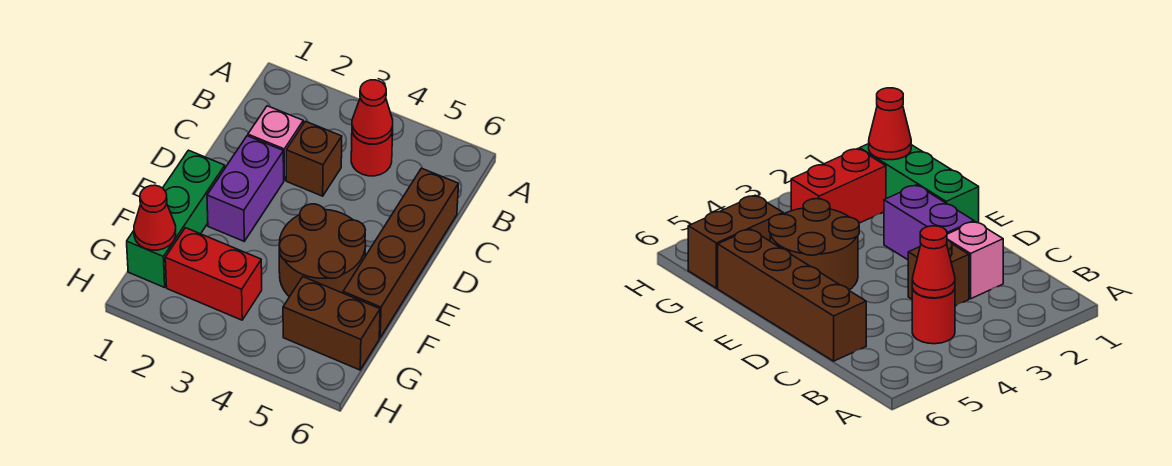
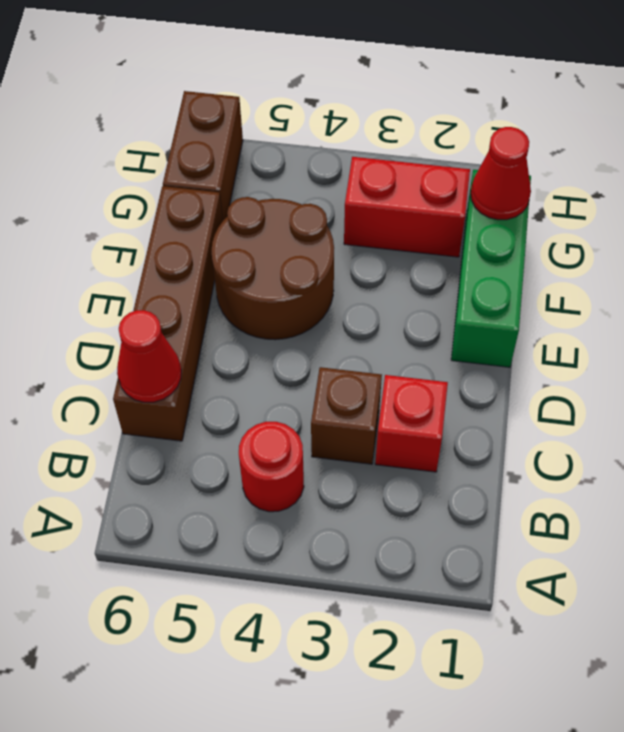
red cone B4 level 2 -> red cone C6 level 2
pink brick C2 level 1 -> red brick C2 level 1
purple brick D2:E2 level 1 -> none
brown brick G5:G6 level 1 -> brown brick G6:H6 level 1

